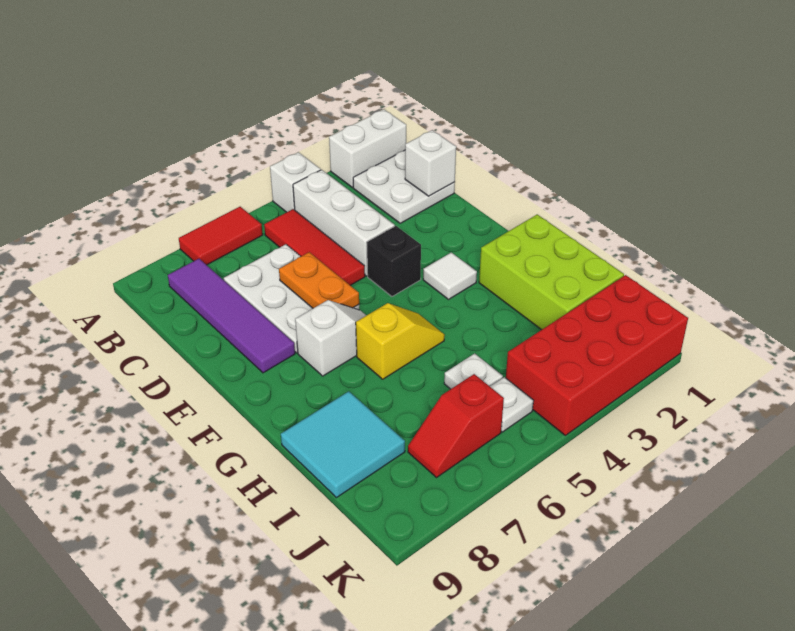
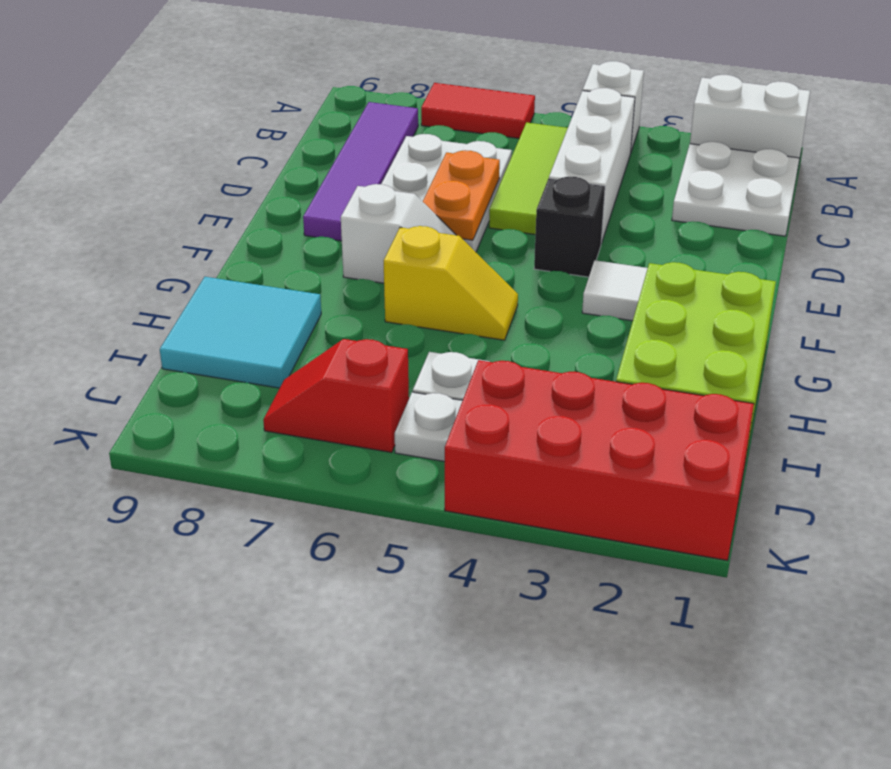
red tile B5:D5 level 1 -> lime tile B5:D5 level 1
white brick C1 level 2 -> none

